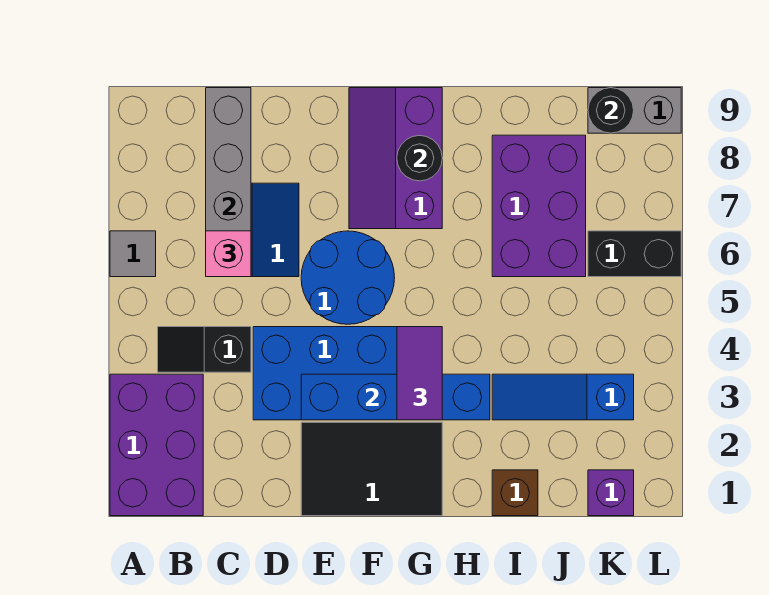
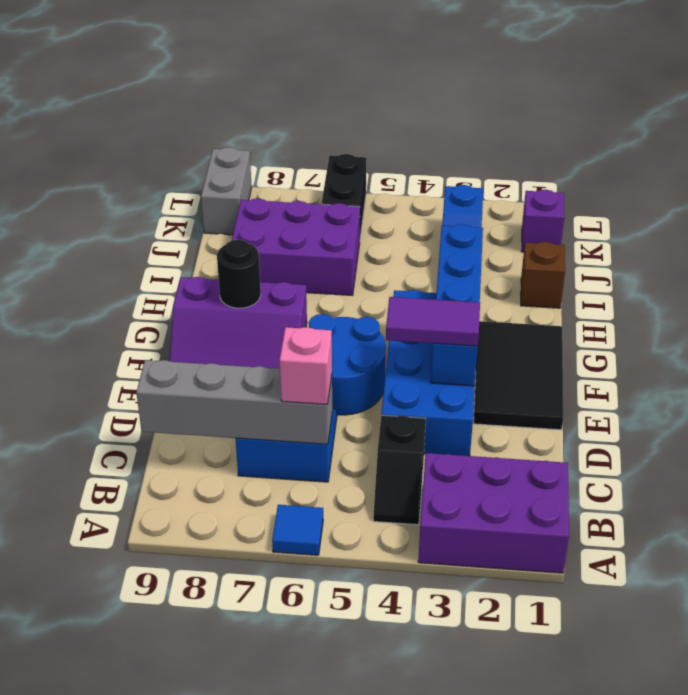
grey tile A6 level 1 -> blue tile A6 level 1
purple tile G3:G4 level 3 -> purple tile E3:E4 level 3
black round brick K9 level 2 -> none

